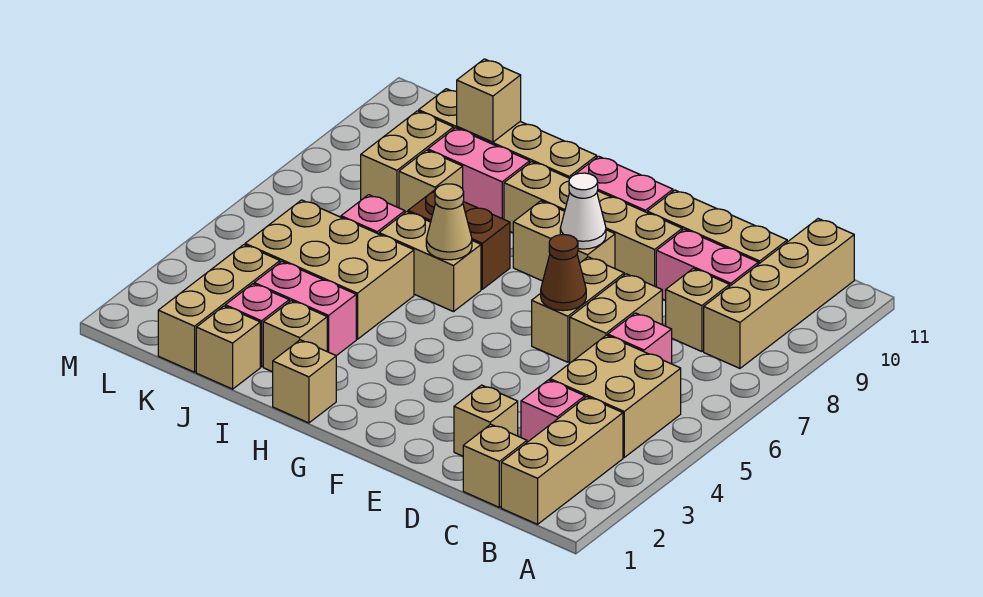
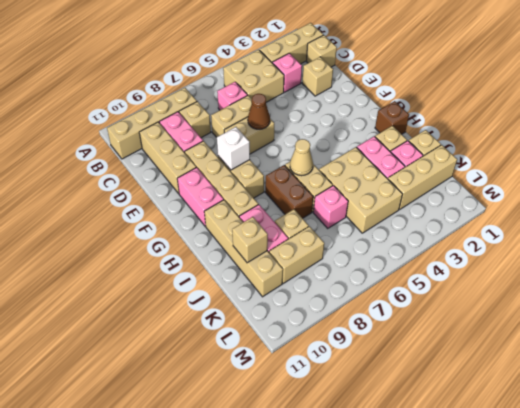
white cone F8 level 2 -> white brick F8 level 2
tan brick H1 level 1 -> brown brick H1 level 1

